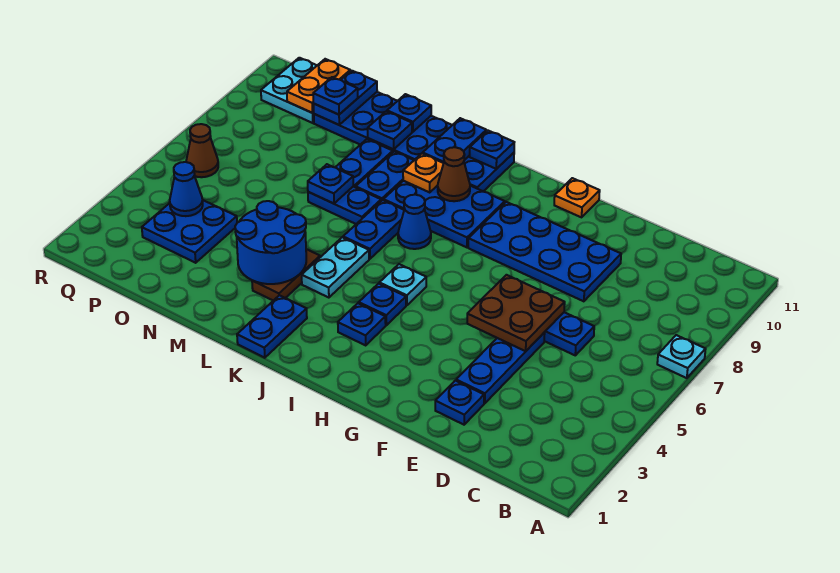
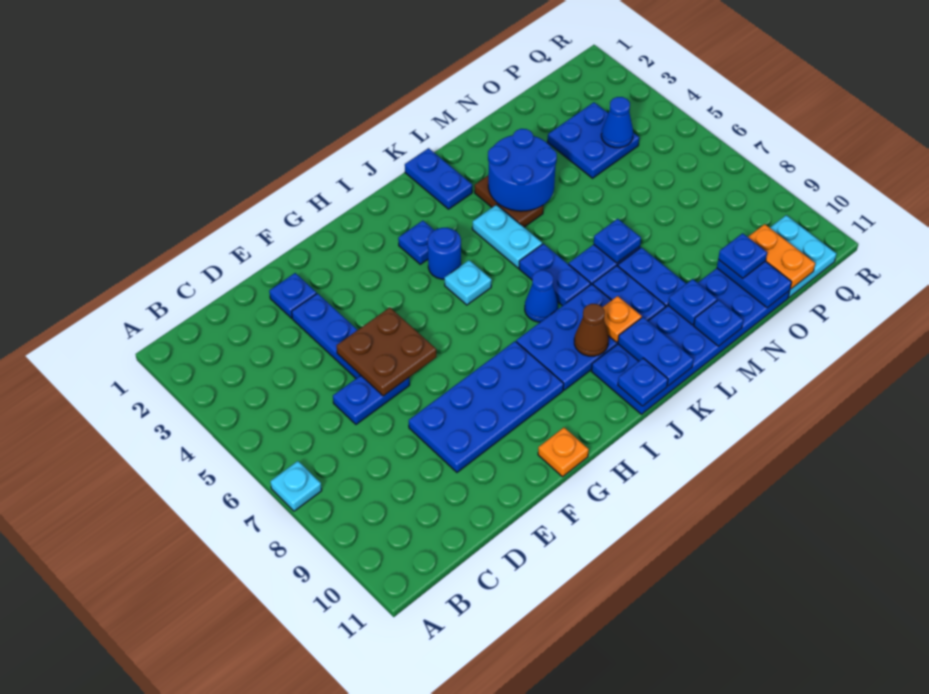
blue plate I4 level 1 -> blue round brick I4 level 1
brown cone Q6 level 1 -> none

